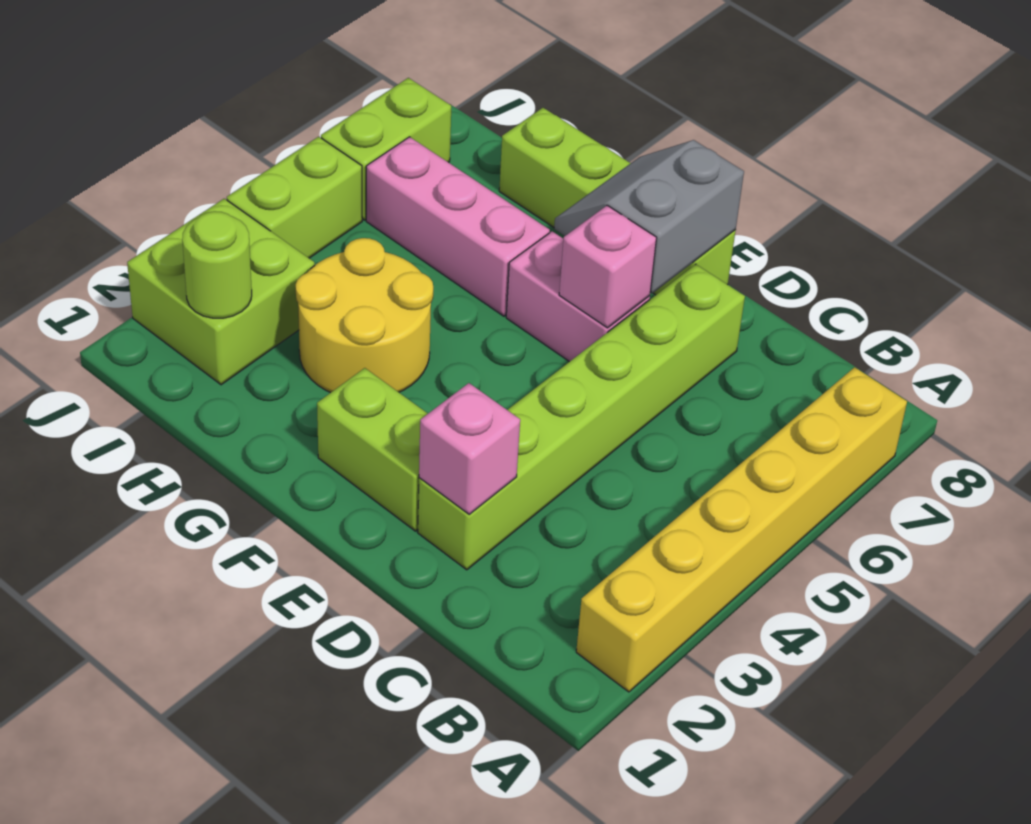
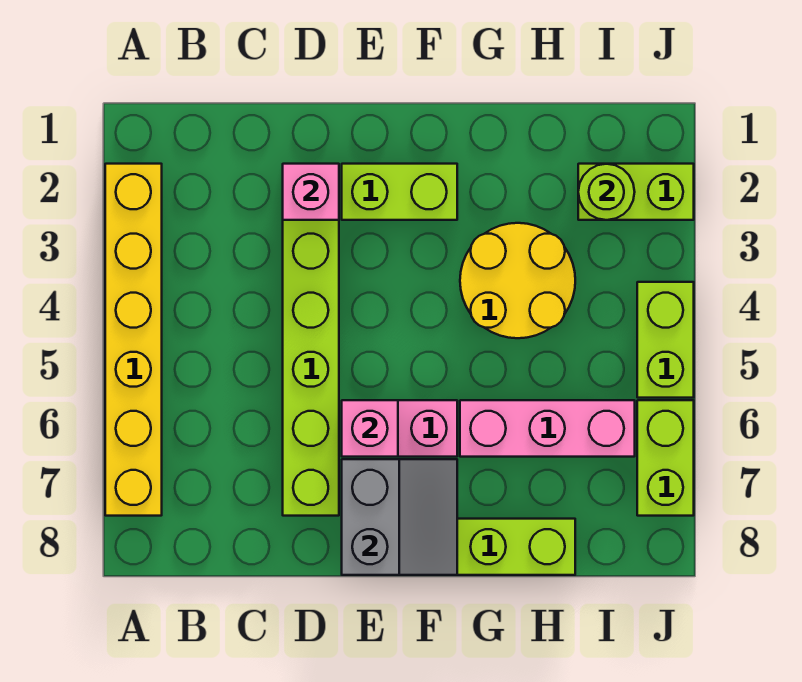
lime brick I2:J3 level 1 -> lime brick I2:J2 level 1

